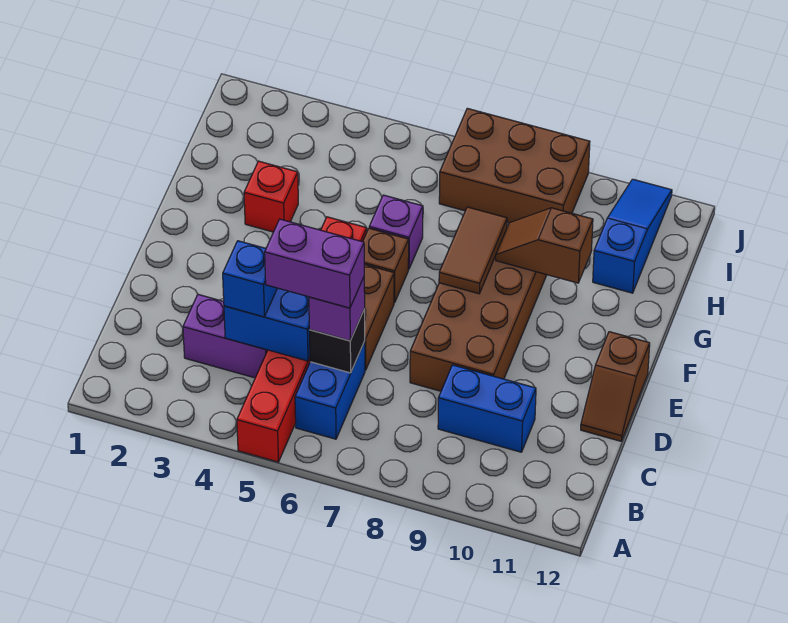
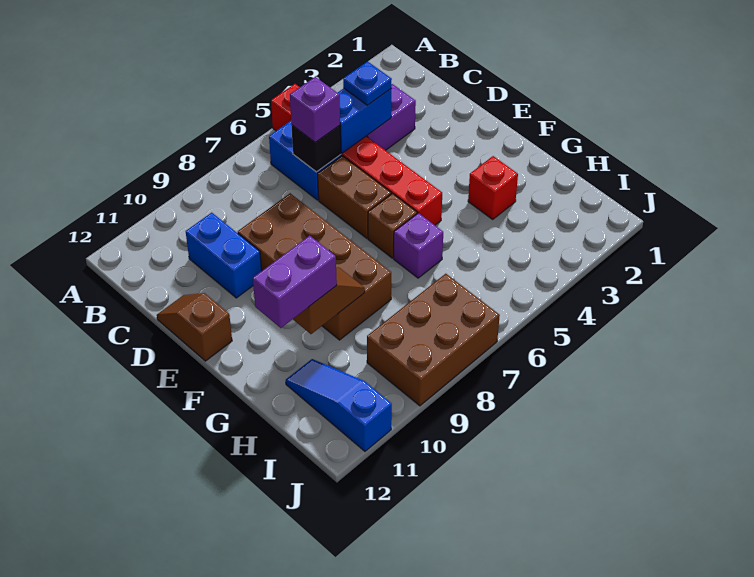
blue brick C4 level 3 -> blue plate C4 level 3
purple brick C5:C6 level 4 -> purple brick G10:G11 level 3
blue brick C9:C10 level 1 -> blue brick C10:D10 level 1
brown tile F8:G8 level 2 -> none
blue slope H11:J11 level 1 top H -> blue slope H11:J11 level 1 top J

